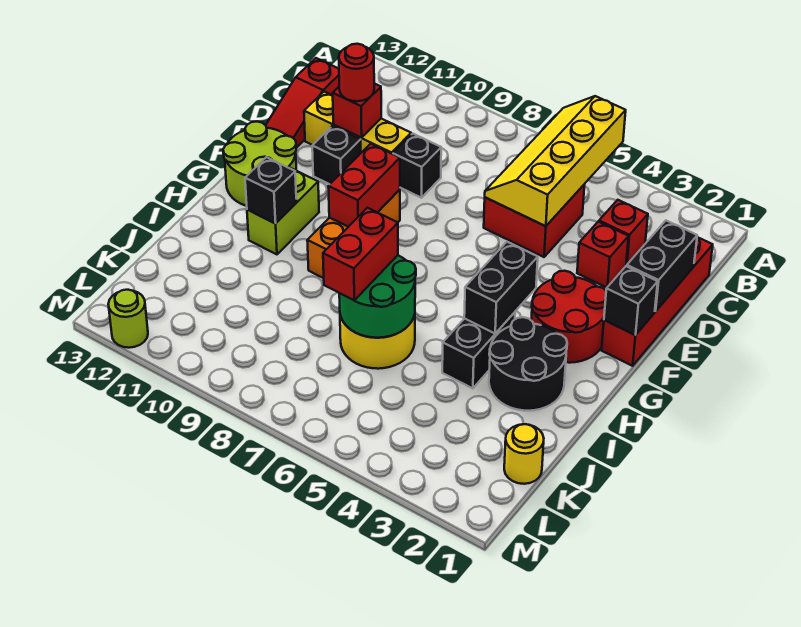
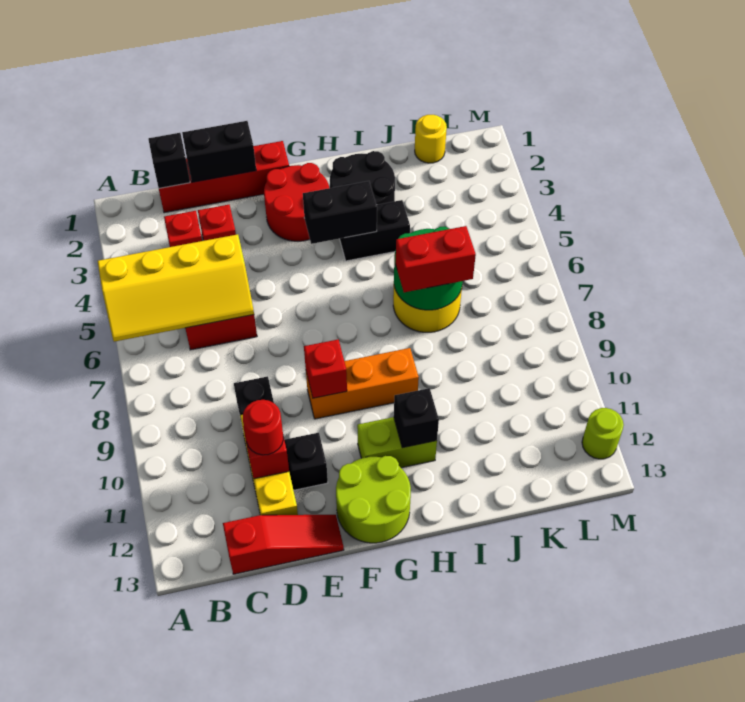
black brick F1 level 2 -> black brick C1 level 2
red brick F9:G9 level 2 -> red brick F9 level 2

